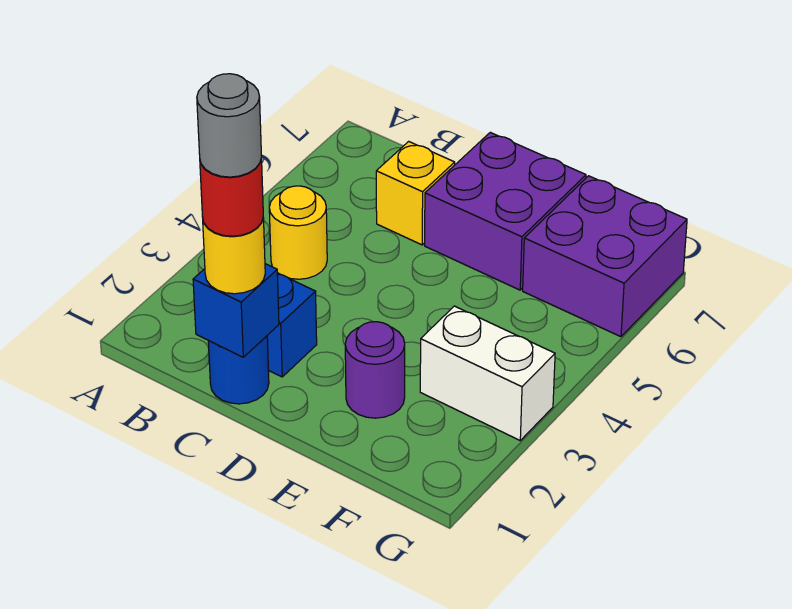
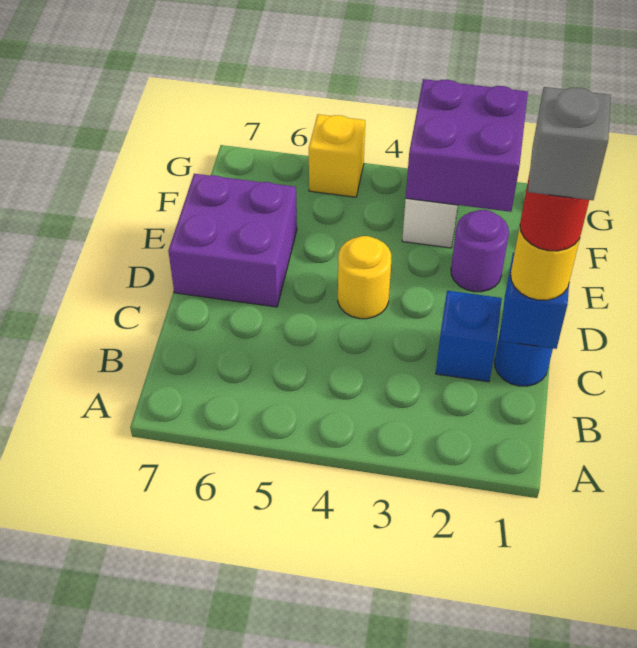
yellow round brick B4 level 1 -> yellow round brick D4 level 1
grey round brick C1 level 5 -> grey brick C1 level 5
yellow brick C6 level 1 -> yellow brick G5 level 1
purple brick F6:G7 level 1 -> purple brick F2:G3 level 2

